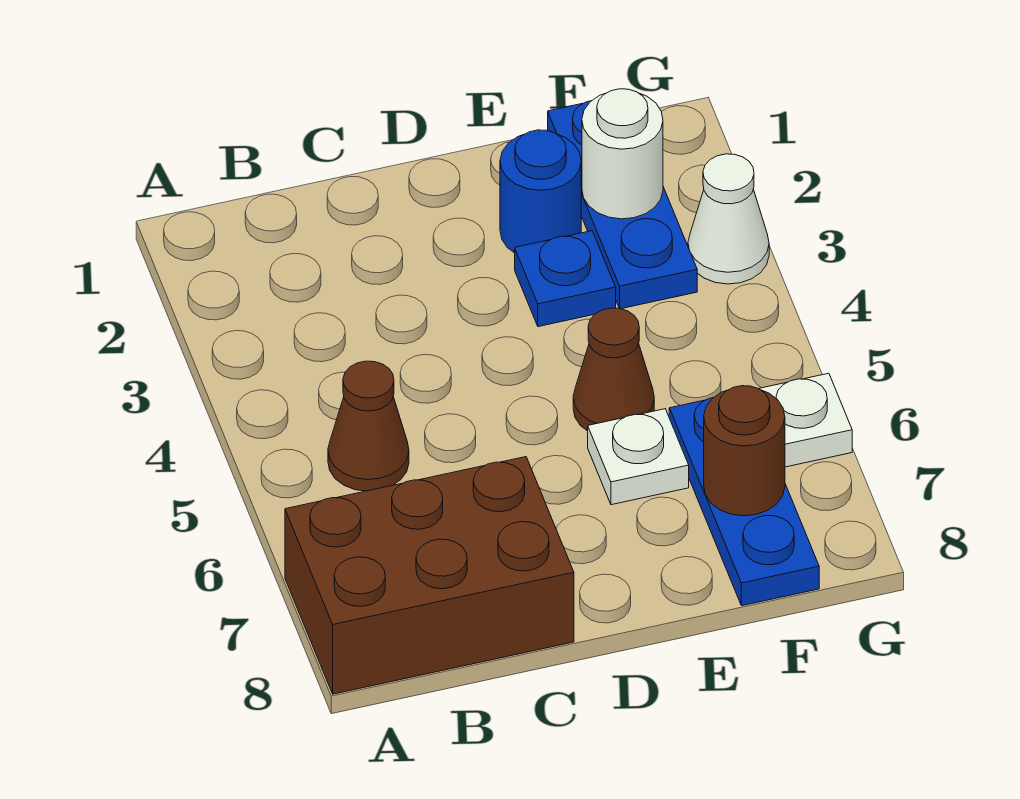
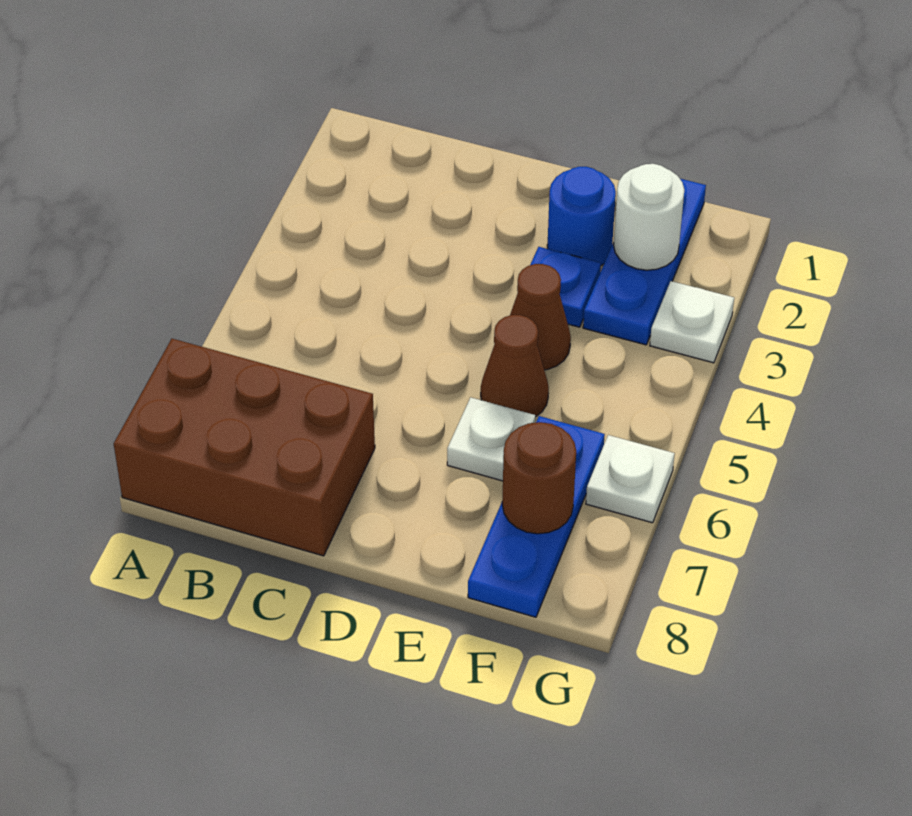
brown cone B5 level 1 -> brown cone E4 level 1
white cone G3 level 1 -> white plate G3 level 1

